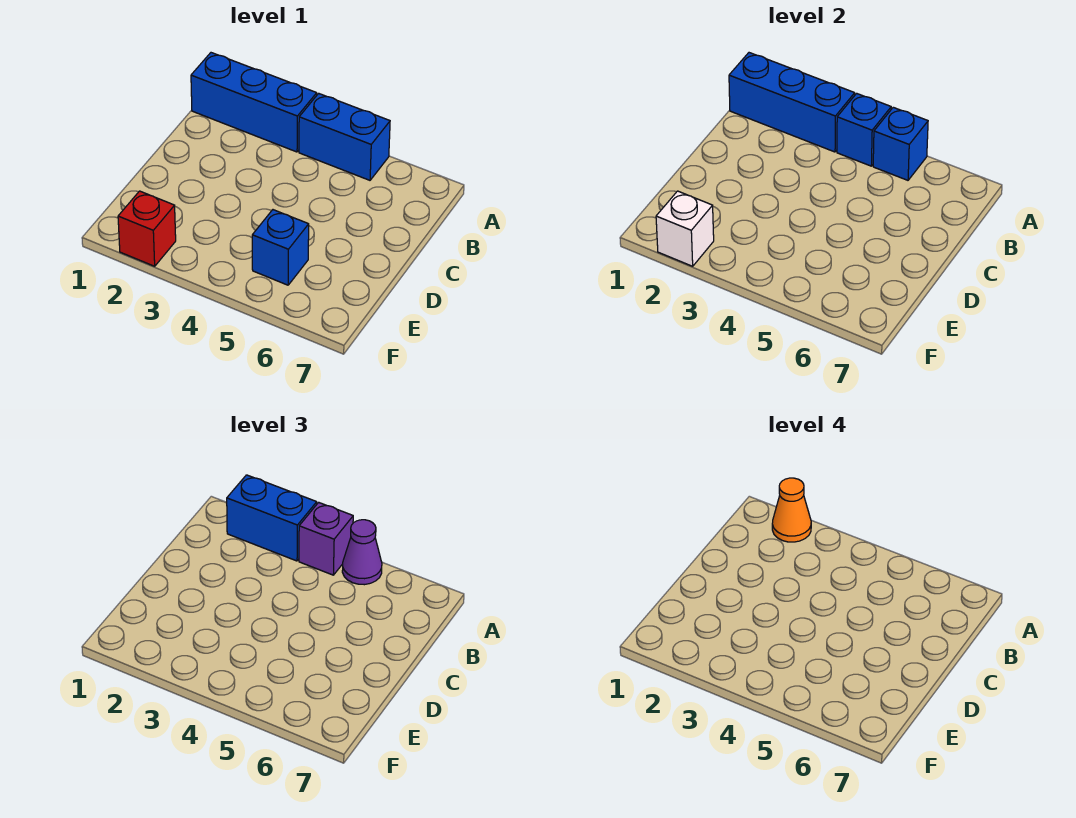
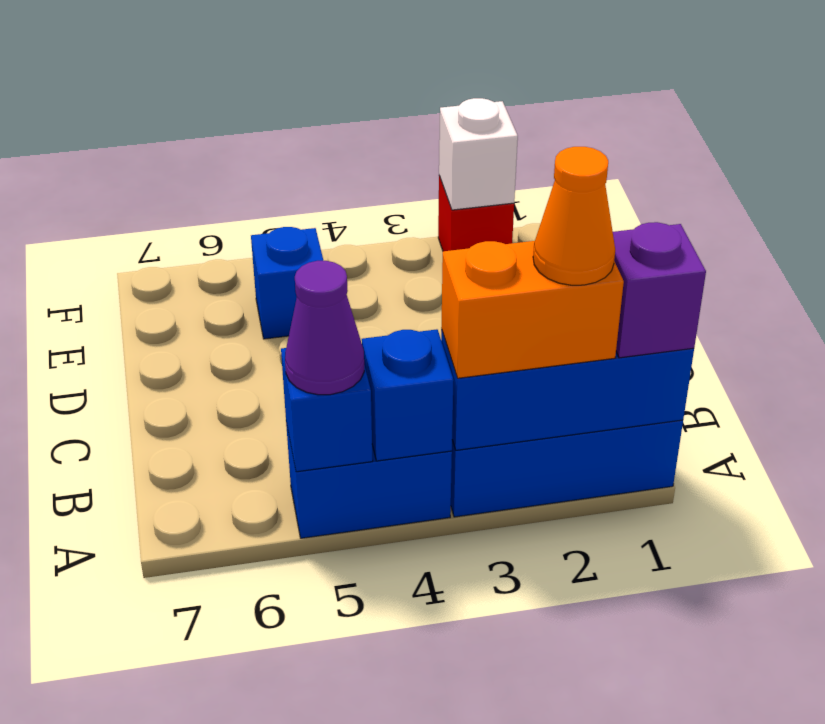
blue brick A2:A3 level 3 -> orange brick A2:A3 level 3
purple brick A4 level 3 -> purple brick A1 level 3

